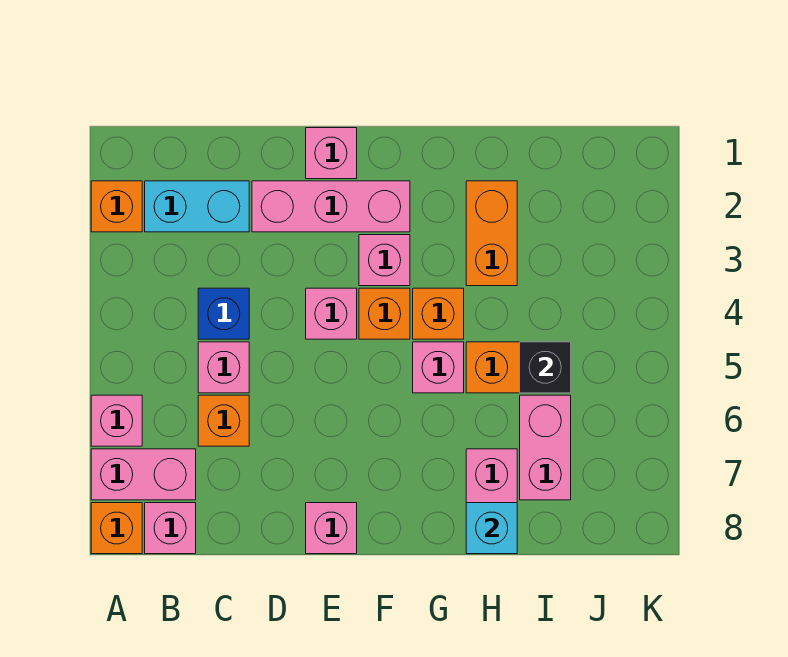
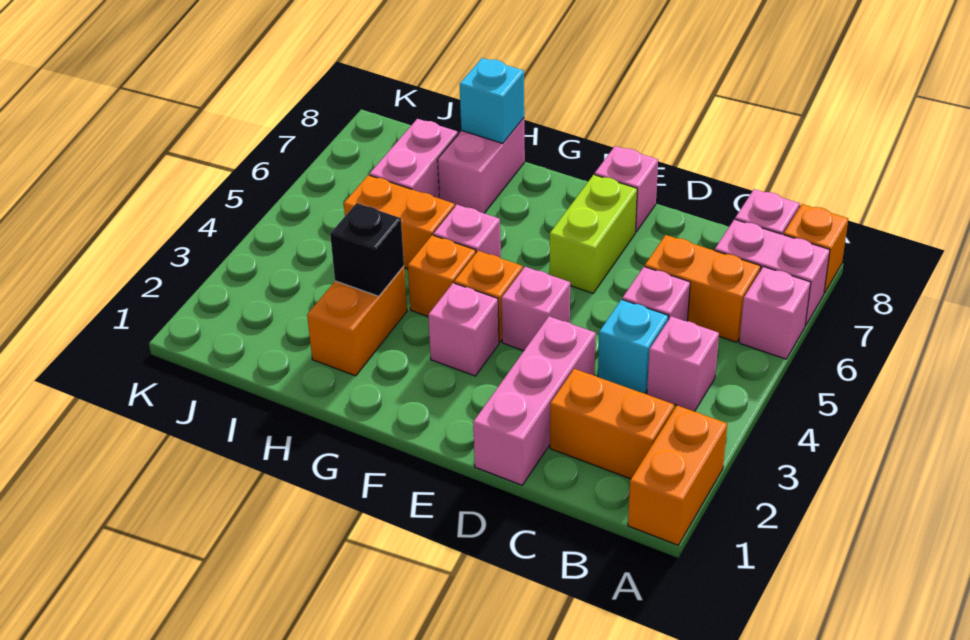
orange brick A2 level 1 -> orange brick A1:A2 level 1
cyan brick B2:C2 level 1 -> orange brick B2:C2 level 1
blue brick C4 level 1 -> cyan brick C4 level 1
orange brick C6 level 1 -> orange brick B6:C6 level 1
pink brick D2:F2 level 1 -> pink brick D1:D3 level 1
pink brick E1 level 1 -> pink brick B4 level 1
none -> lime brick E6:E7 level 1
black brick I5 level 2 -> black brick H3 level 2

